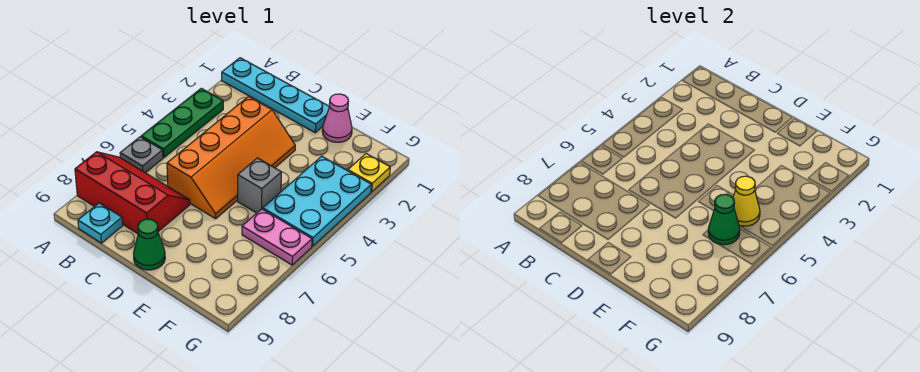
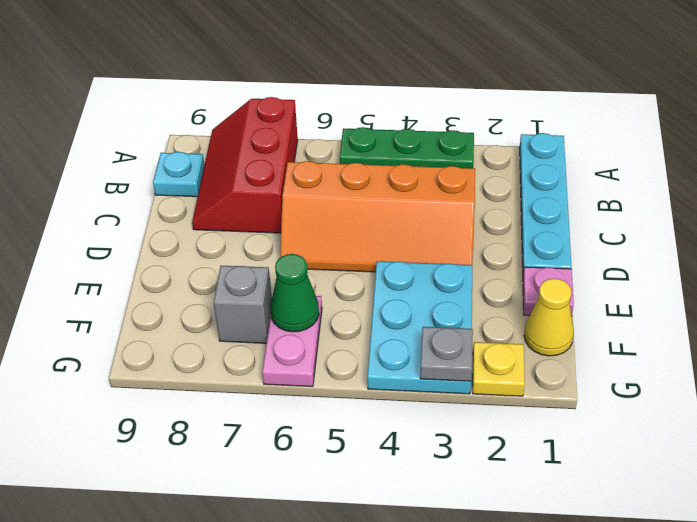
grey plate A6 level 1 -> grey plate G3 level 2
red slope A7:C8 level 1 top 8 -> red slope A7:C8 level 1 top 7
green cone D9 level 1 -> none
pink cone E1 level 1 -> pink plate E1 level 1
grey brick E5 level 1 -> grey brick F7 level 1
cyan plate F3:G5 level 1 -> cyan plate E3:G4 level 1
yellow cone F5 level 2 -> yellow cone F1 level 1

